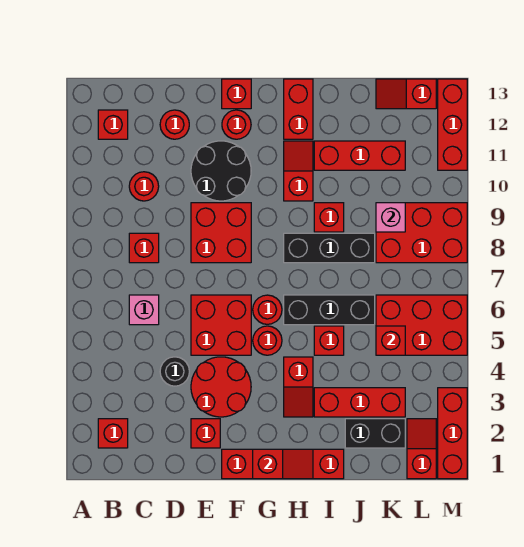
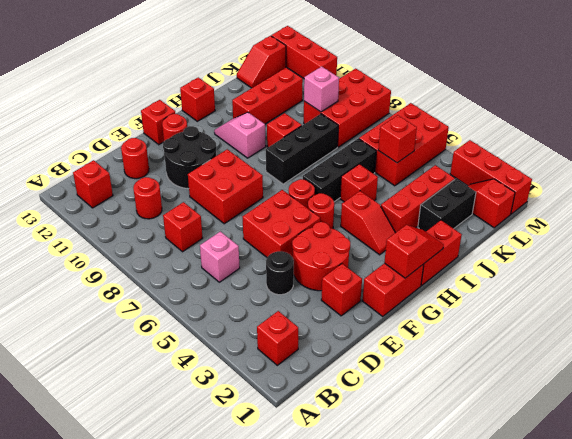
red slope H10:H11 level 1 top 10 -> pink slope H10:H11 level 1 top 10
red brick H12:H13 level 1 -> red brick H13 level 1

